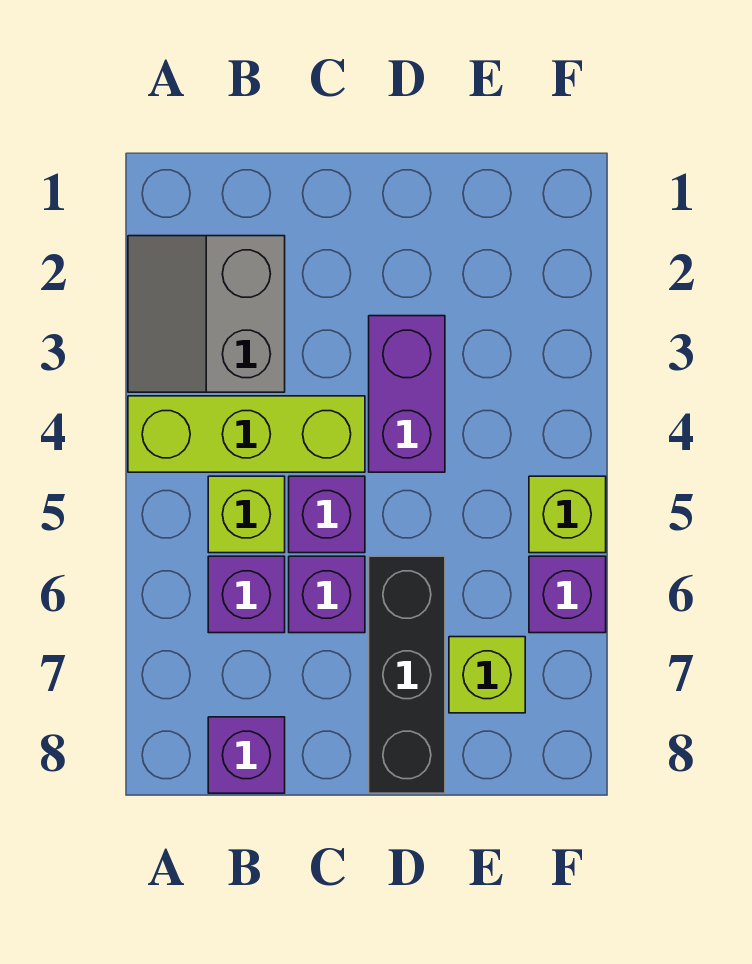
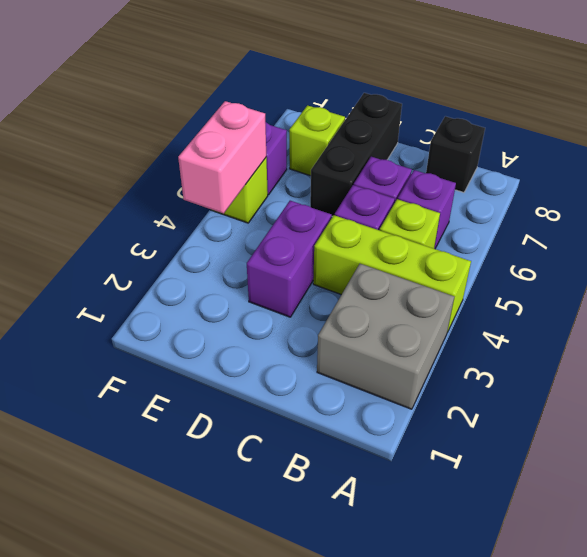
grey slope A2:B3 level 1 top B -> grey brick A2:B3 level 1
purple brick B8 level 1 -> black brick B8 level 1
none -> pink brick F4:F5 level 2

